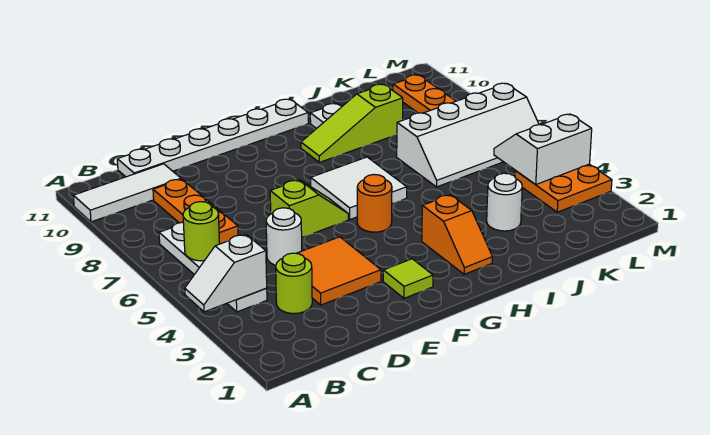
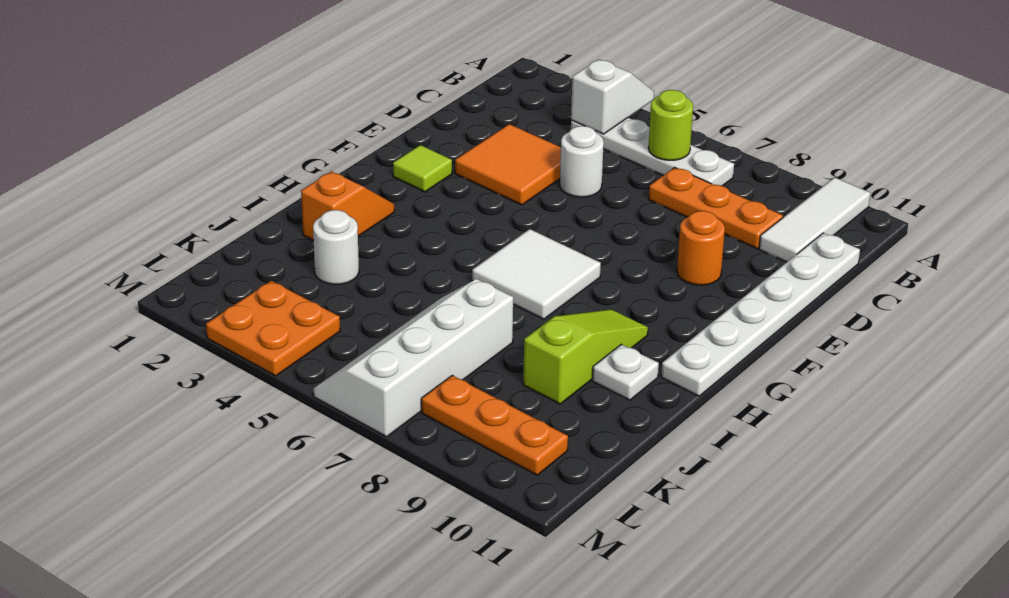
lime round brick C3 level 1 -> none
lime slope E6:F6 level 1 top E -> none
orange round brick G5 level 1 -> orange round brick E9 level 1
orange slope H2:H3 level 1 top 3 -> orange slope H2:I2 level 1 top I
white slope L4:M5 level 2 top 4 -> none

